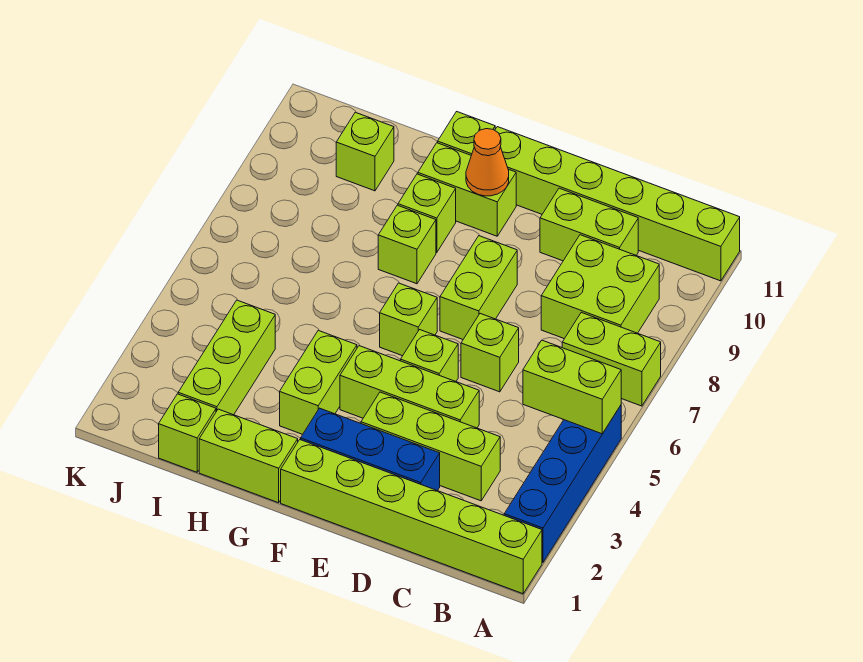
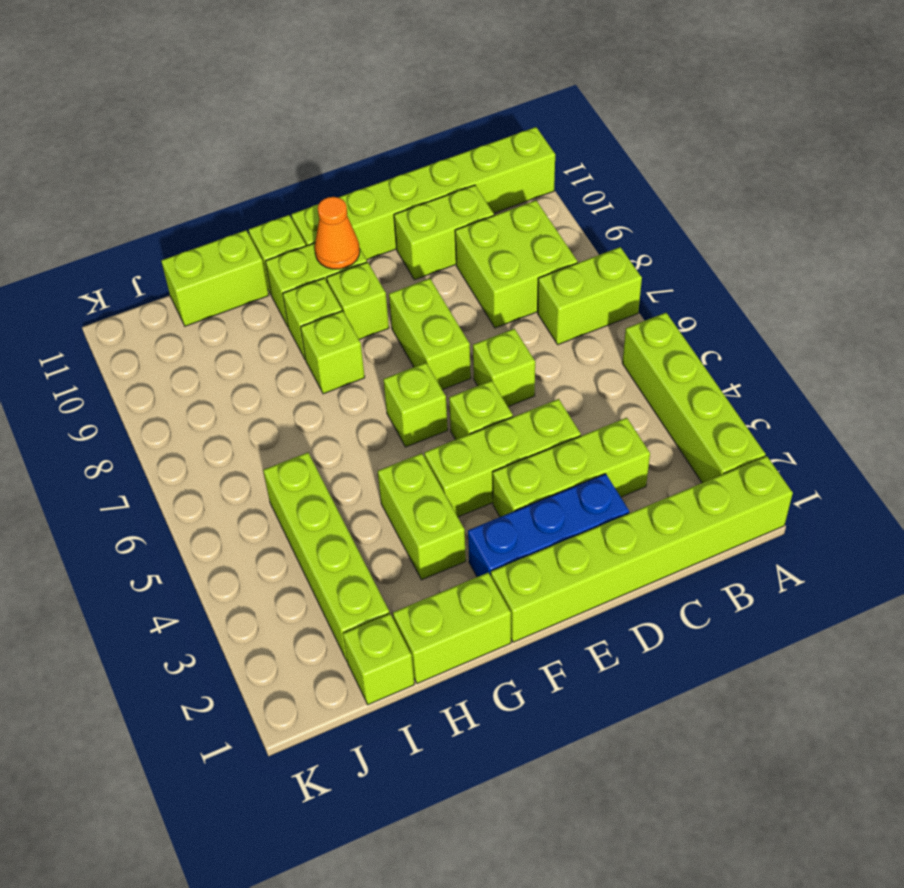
blue brick A2:A5 level 1 -> lime brick A2:A5 level 1
lime brick A5:B5 level 2 -> lime brick H11:I11 level 1
lime brick I2:I4 level 1 -> lime brick I2:I5 level 1
lime brick I10 level 1 -> lime brick F9 level 1

